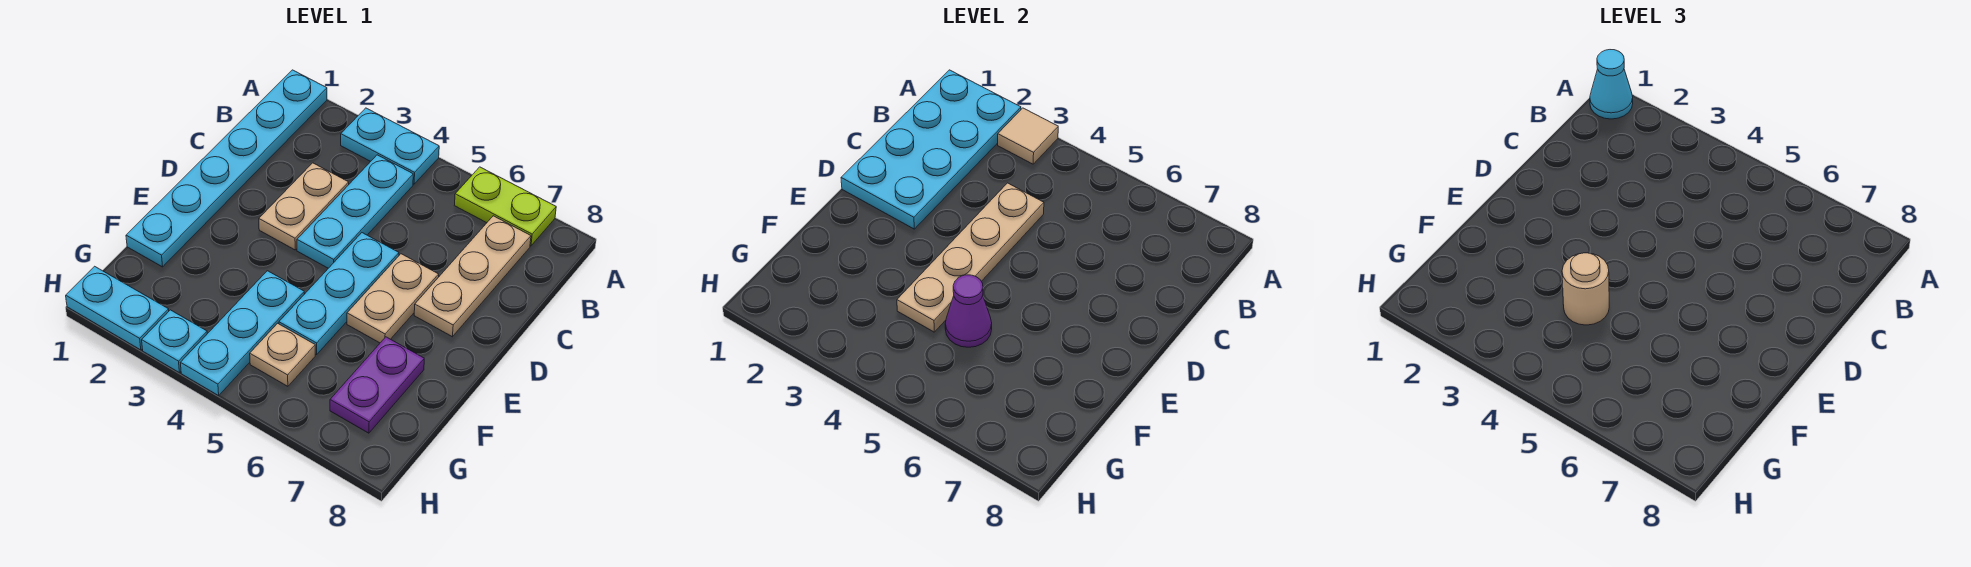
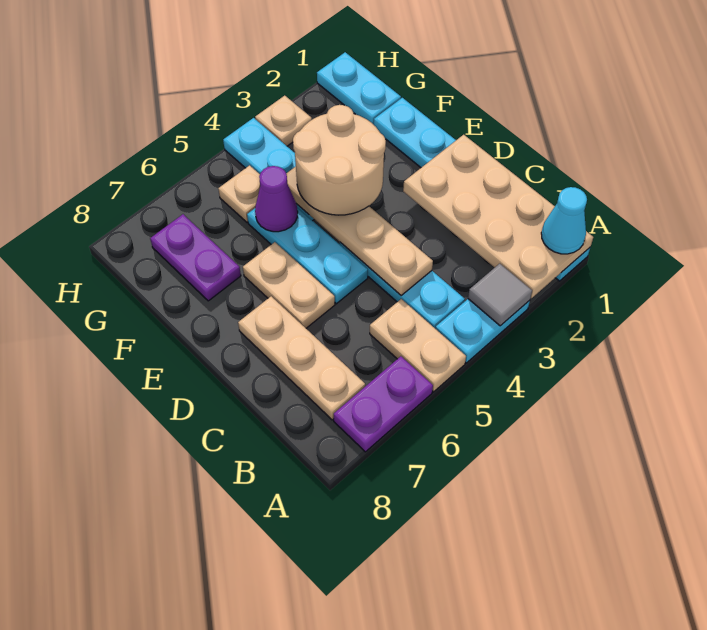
cyan plate A1:D2 level 2 -> tan plate A1:D2 level 2
tan tile A3 level 2 -> grey tile A3 level 2
lime plate A6:A7 level 1 -> purple plate A6:A7 level 1
tan plate C3:D3 level 1 -> tan plate A5:B5 level 1
tan round brick F4 level 3 -> tan round brick E3:F4 level 3
cyan plate H1:H2 level 1 -> cyan plate G1:H1 level 1
cyan plate H3 level 1 -> tan plate H3 level 1

